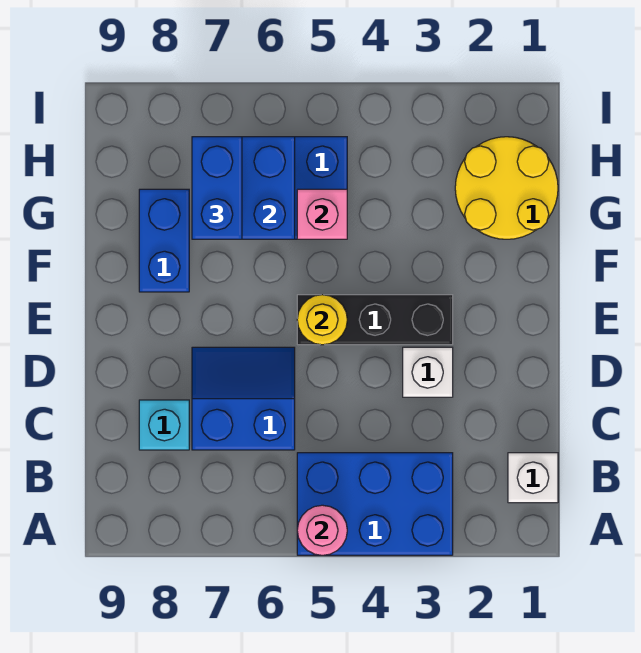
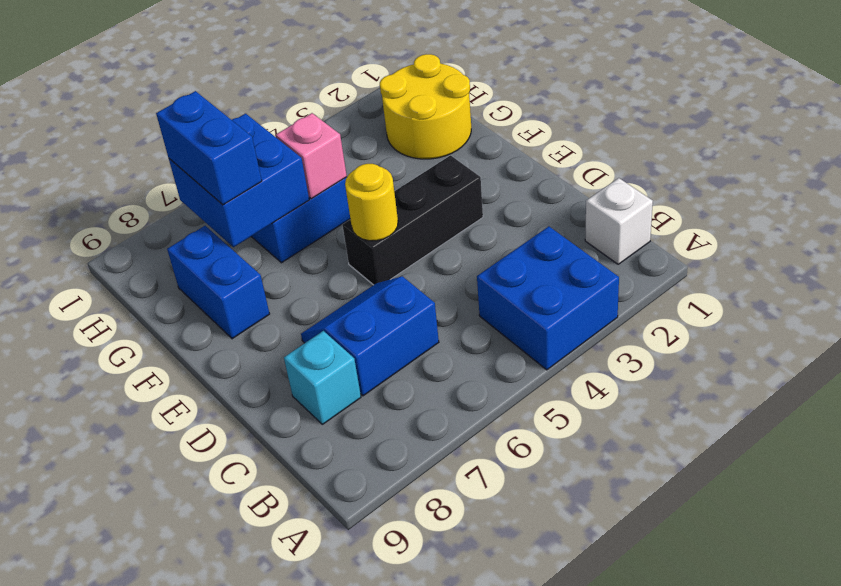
blue brick A3:B5 level 1 -> blue brick A3:B4 level 1
pink round brick A5 level 2 -> none
white brick D3 level 1 -> none

